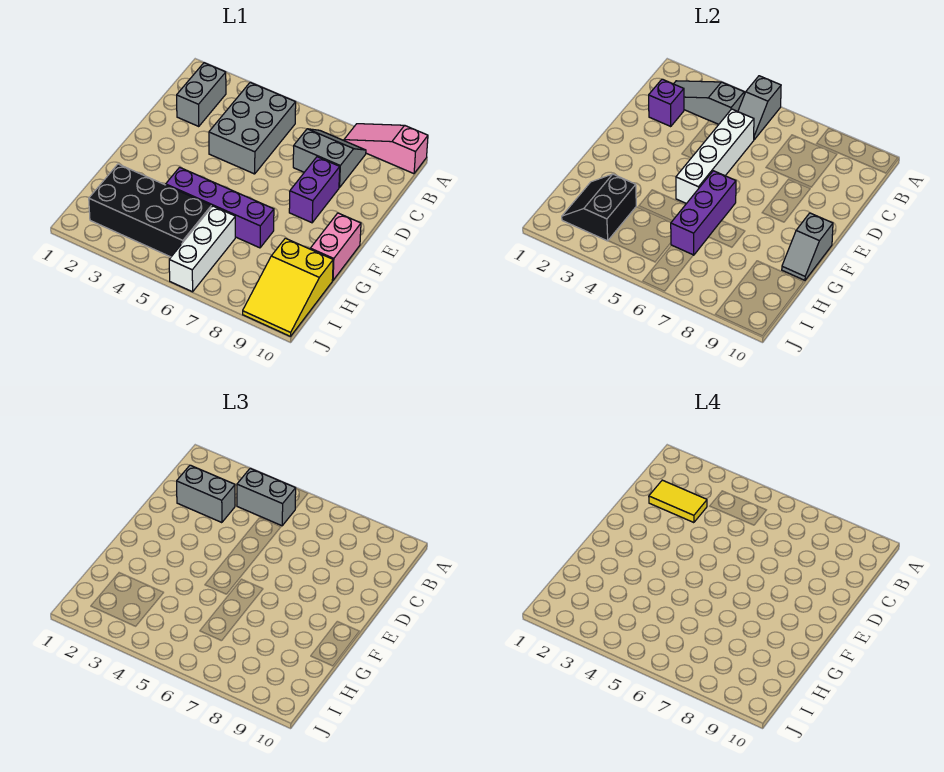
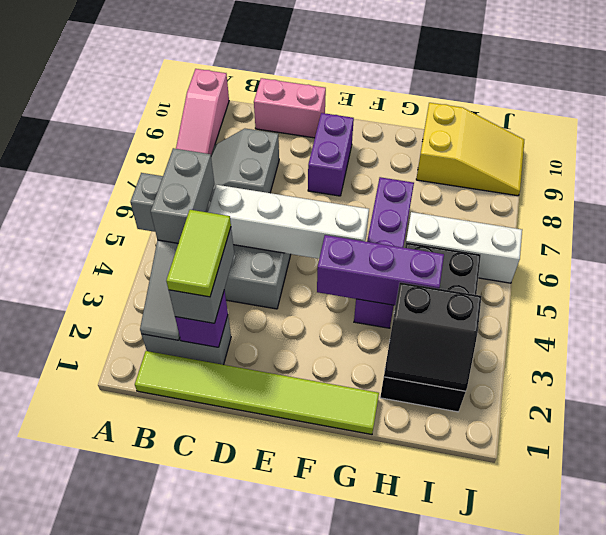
none -> lime tile B1:G1 level 1
yellow tile C2:C3 level 4 -> lime tile C2:C3 level 4
purple brick D8:E8 level 1 -> purple brick E8:E9 level 1
purple brick F6:H6 level 2 -> purple brick F4:H4 level 2
pink brick F10:G10 level 1 -> pink brick C10:D10 level 1
grey slope F10:G10 level 2 top F -> none

